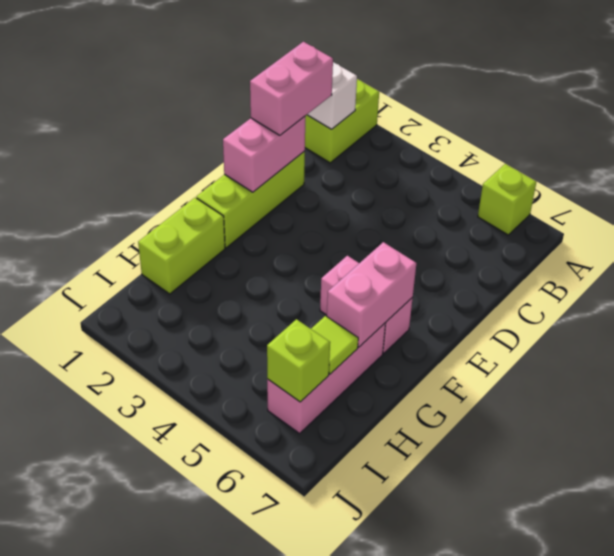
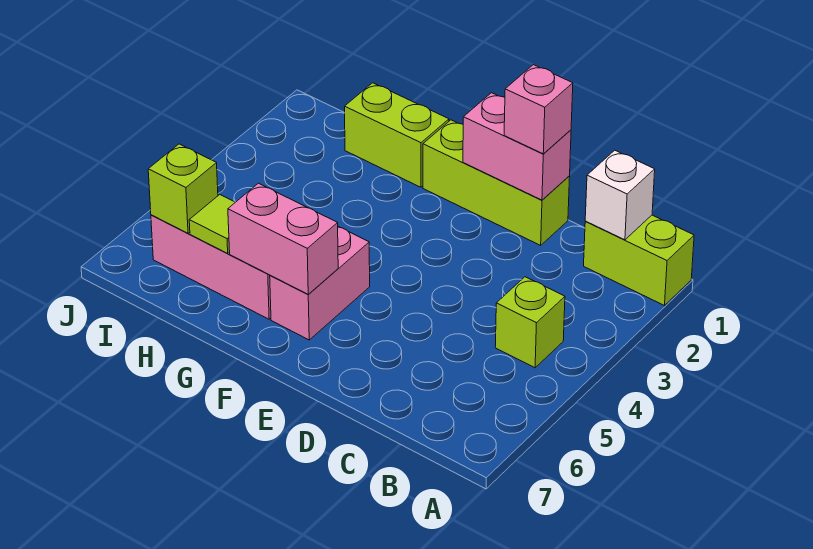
lime brick A6 level 1 -> lime brick B4 level 1
pink brick C1:D1 level 3 -> pink brick D1 level 3

